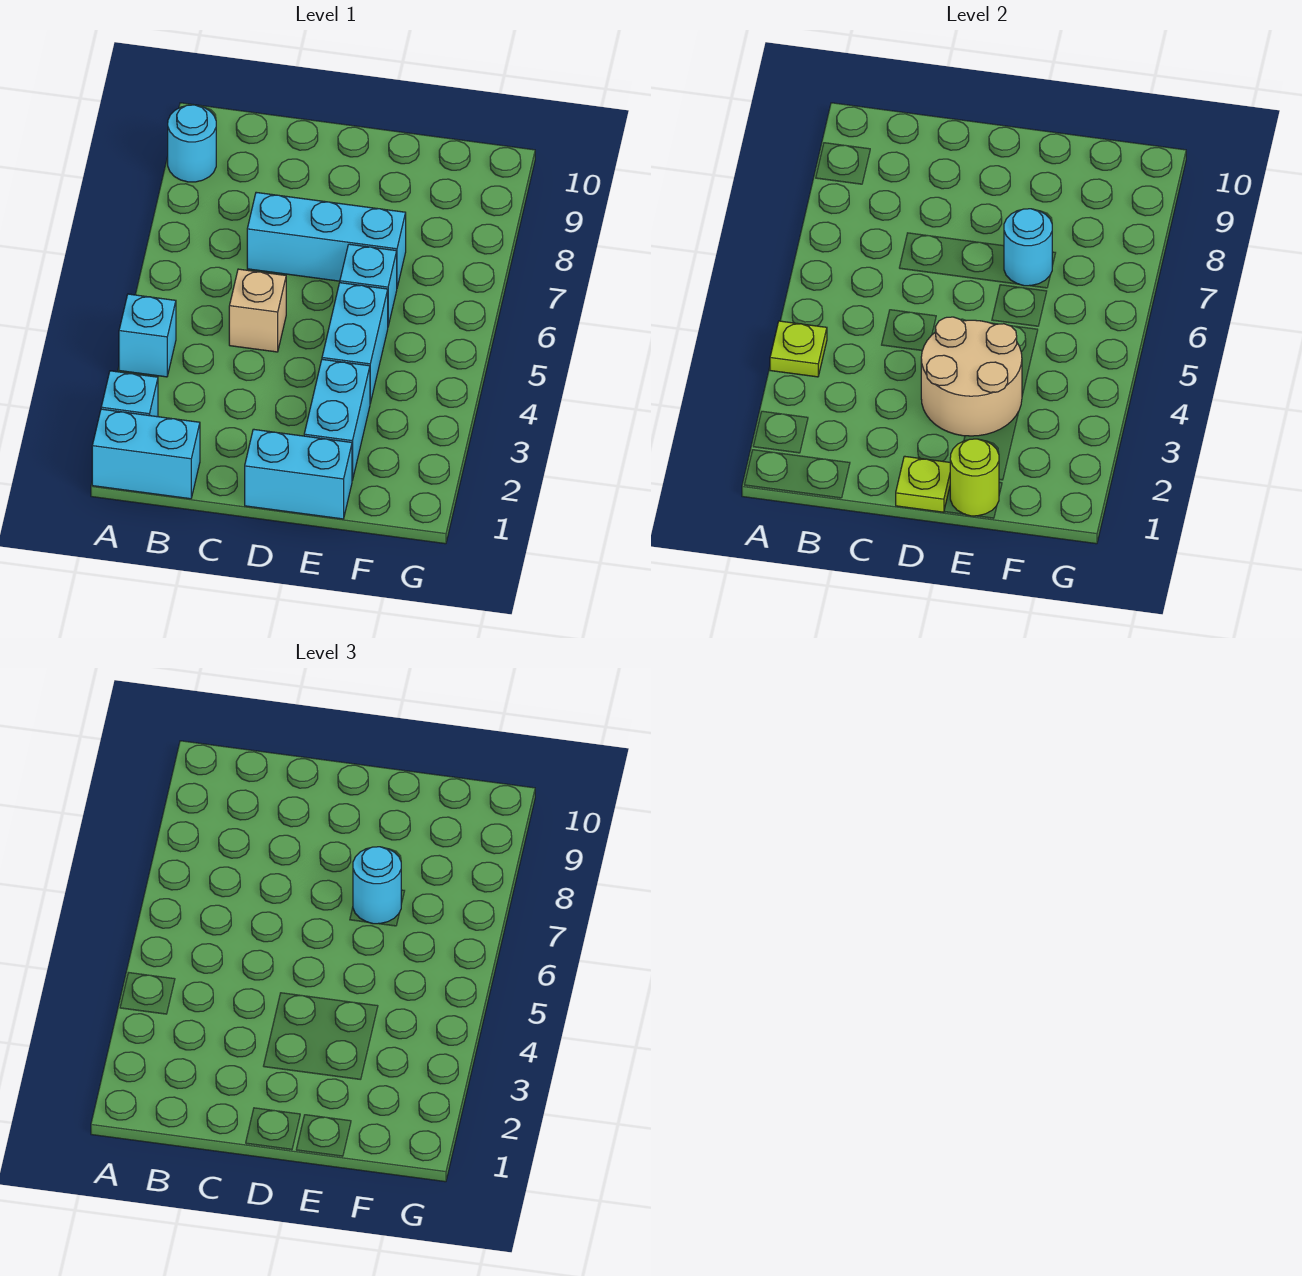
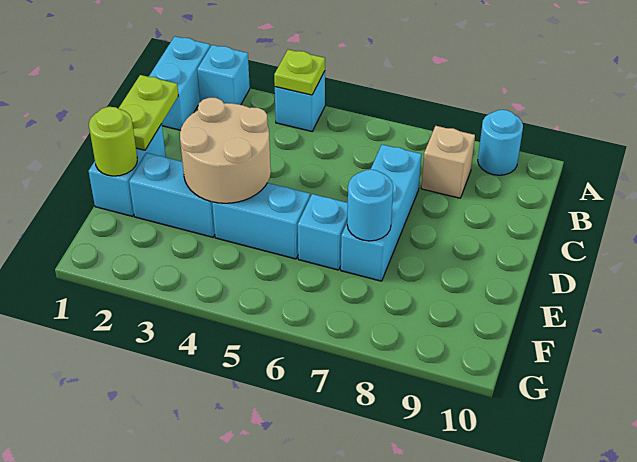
tan brick C5 level 1 -> tan brick B8 level 1
lime plate D1 level 2 -> lime plate C1:D1 level 2
cyan round brick E7 level 3 -> none

